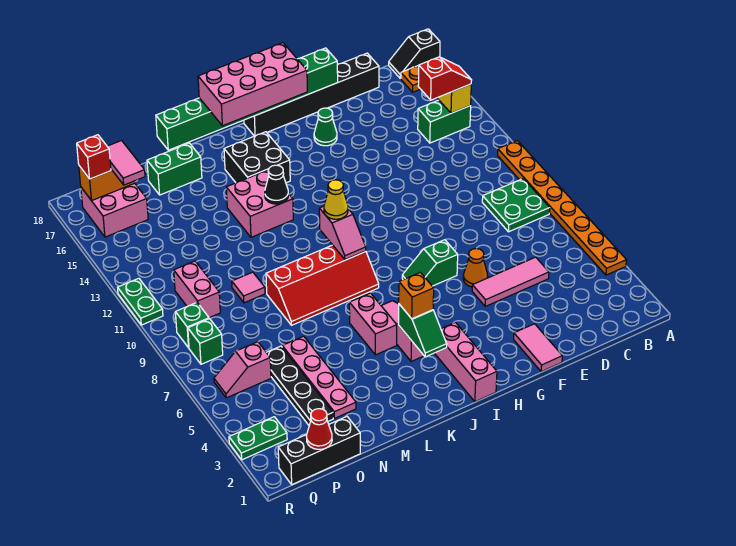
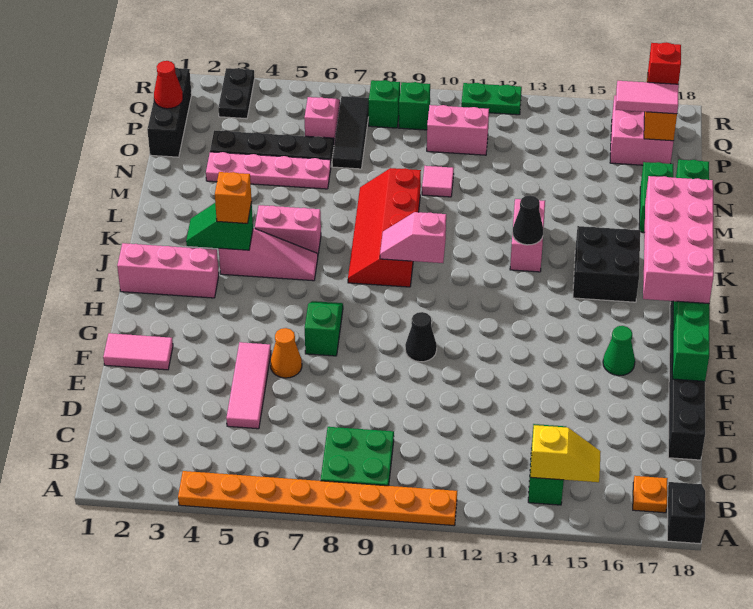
red slope B14:C14 level 3 top C -> none
none -> black cone G10 level 1
yellow cone J10 level 3 -> none
pink brick K13:L14 level 1 -> pink brick K13:L13 level 1
none -> black tile O7:Q7 level 1
green plate Q3:R3 level 1 -> black plate Q3:R3 level 1

